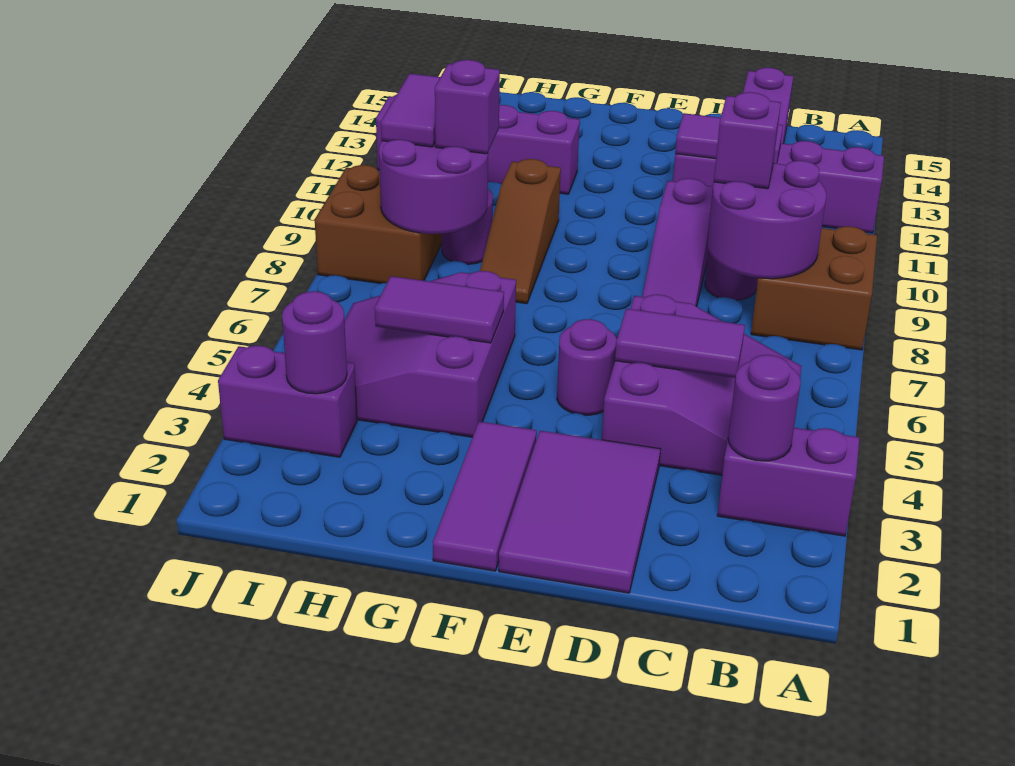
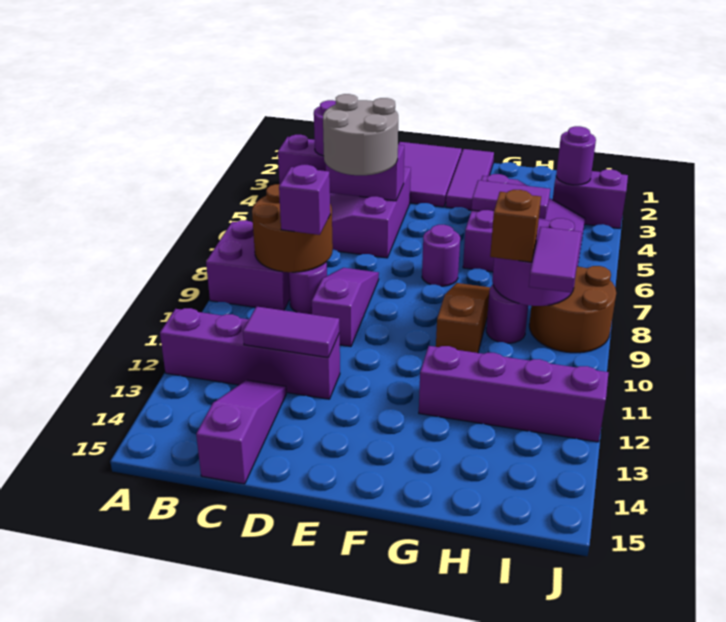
brown brick A8:B9 level 1 -> purple brick A8:B9 level 1
purple round brick B8:C9 level 2 -> brown round brick B8:C9 level 2
purple tile C5:D5 level 2 -> purple brick C5:D5 level 2
none -> grey round brick C5:D6 level 3
purple round brick E5 level 1 -> purple round brick F7 level 1
purple brick H9 level 3 -> brown brick H9 level 3
brown brick I8:J9 level 1 -> brown round brick I8:J9 level 1

